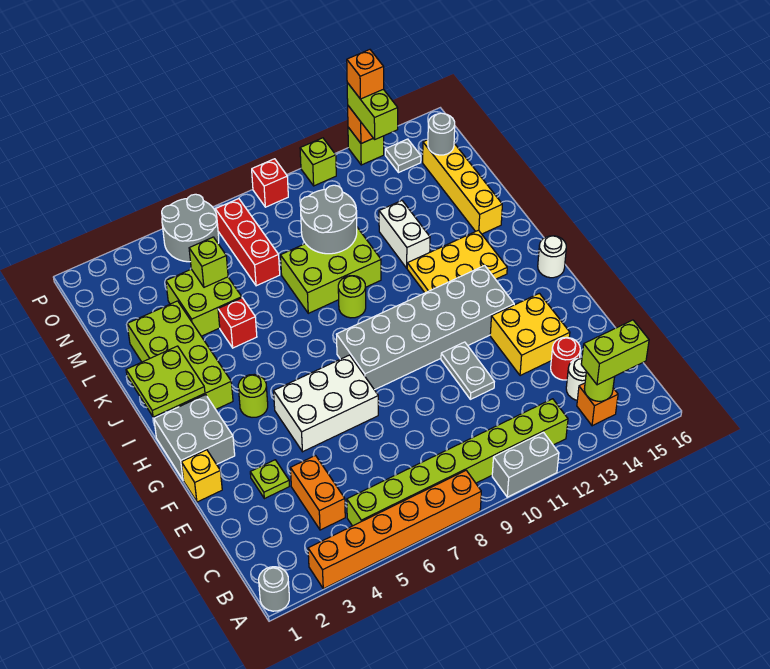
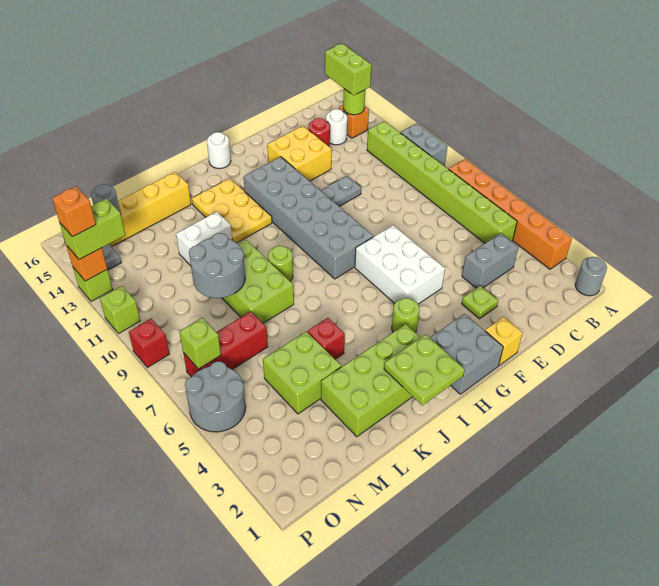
orange brick C4:D4 level 1 -> grey brick C4:D4 level 1
lime brick M5 level 2 -> lime brick O7 level 2

